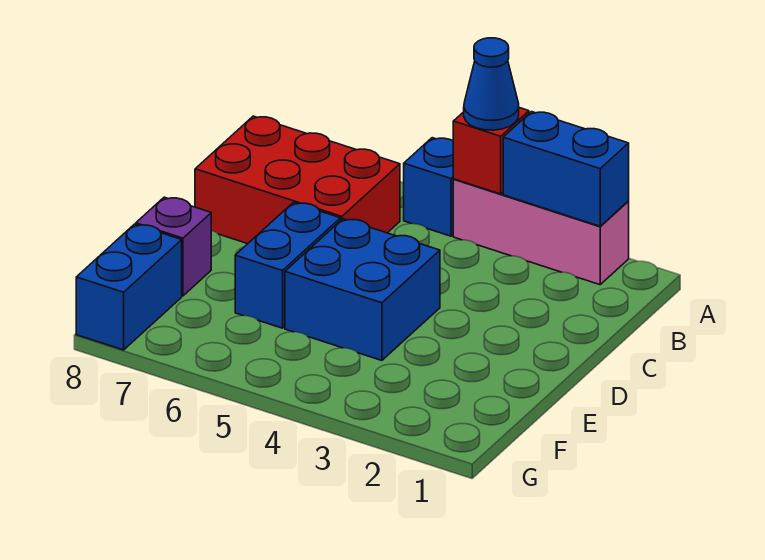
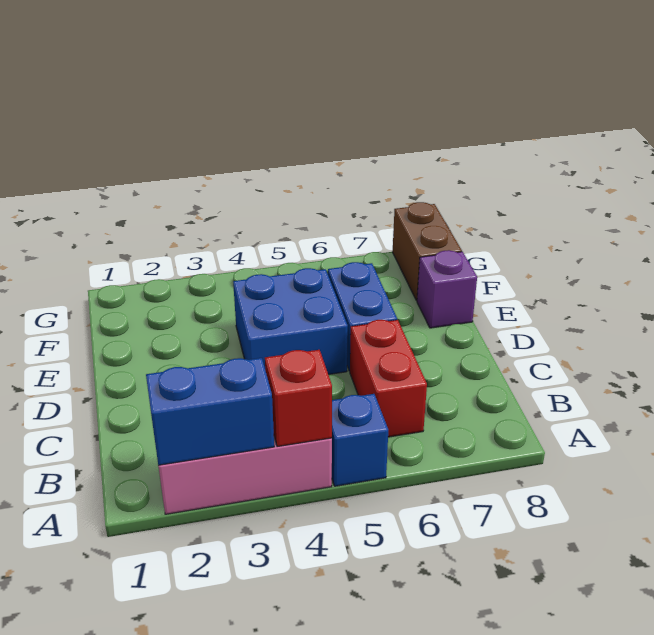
blue cone A4 level 3 -> none
red brick B6:C8 level 1 -> red brick B6:C6 level 1
blue brick F8:G8 level 1 -> brown brick F8:G8 level 1

